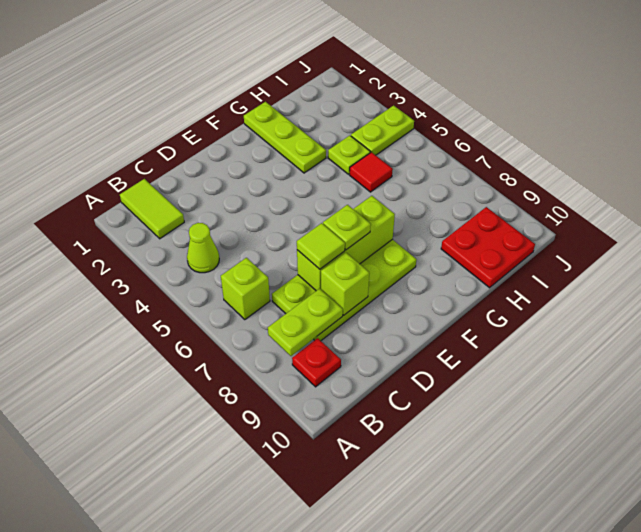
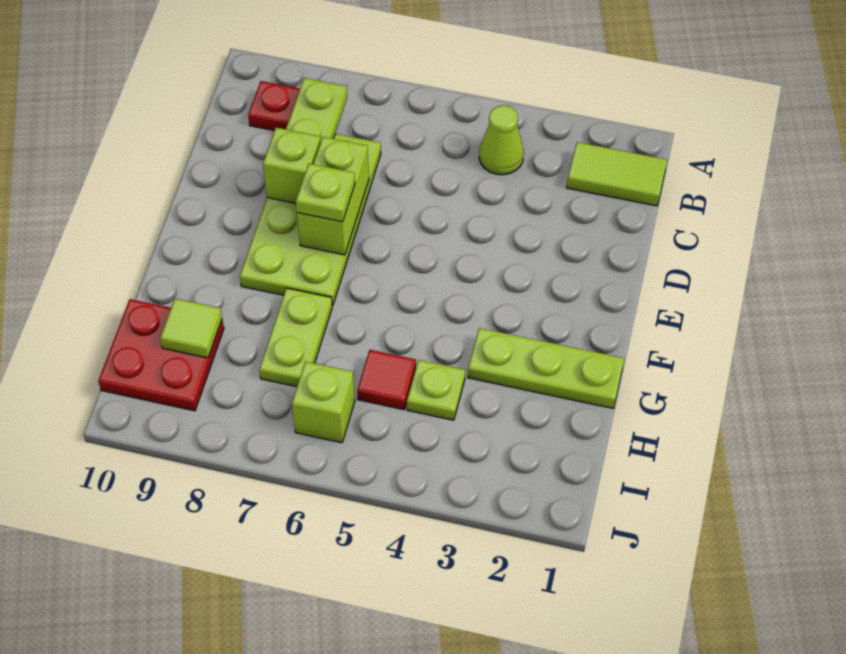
lime brick B6 level 1 -> lime brick I6 level 1
lime brick D7:F7 level 2 -> lime brick D7:E7 level 2
lime tile D7 level 3 -> lime tile H9 level 2
lime plate I4:J4 level 1 -> lime plate G7:H7 level 1

